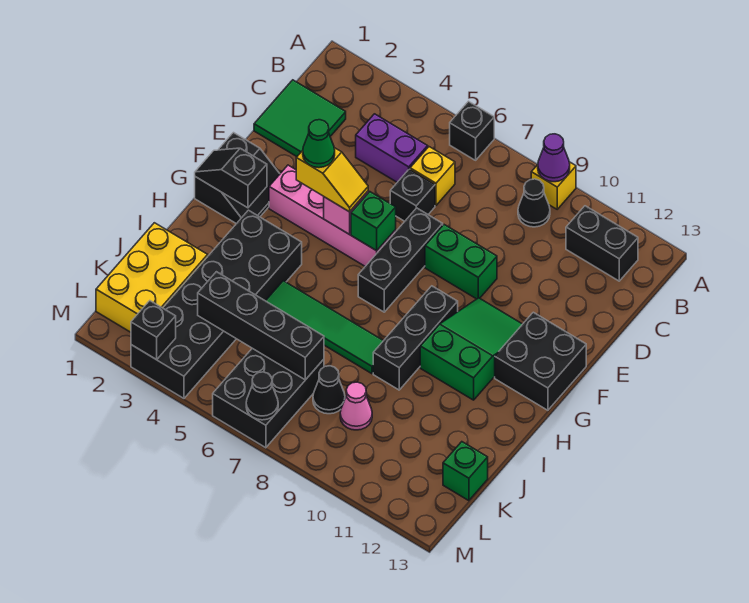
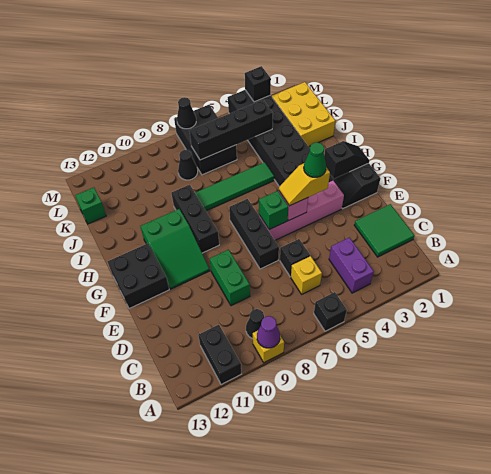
black brick B11:B12 level 1 -> black brick A11:B11 level 1
purple brick C4:C5 level 1 -> purple brick B4:C4 level 1
green brick E8:E9 level 1 -> green brick D9:E9 level 1
pink cone K9 level 1 -> none

